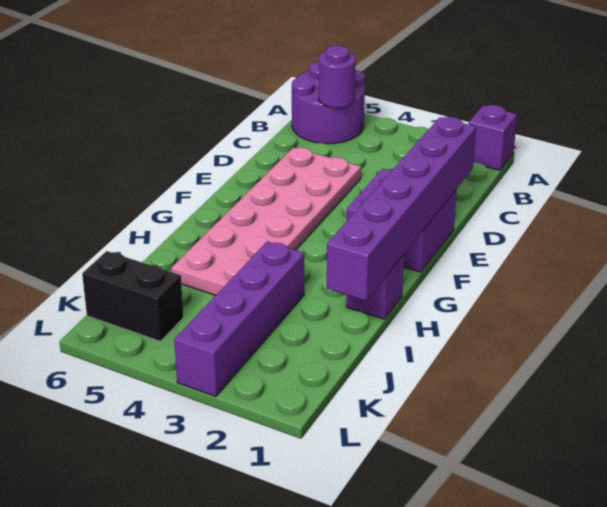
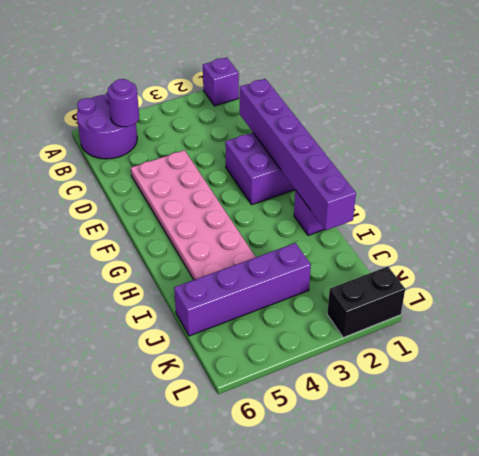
purple brick I3:L3 level 1 -> purple brick J3:J6 level 1
black brick K5:K6 level 1 -> black brick L1:L2 level 1

